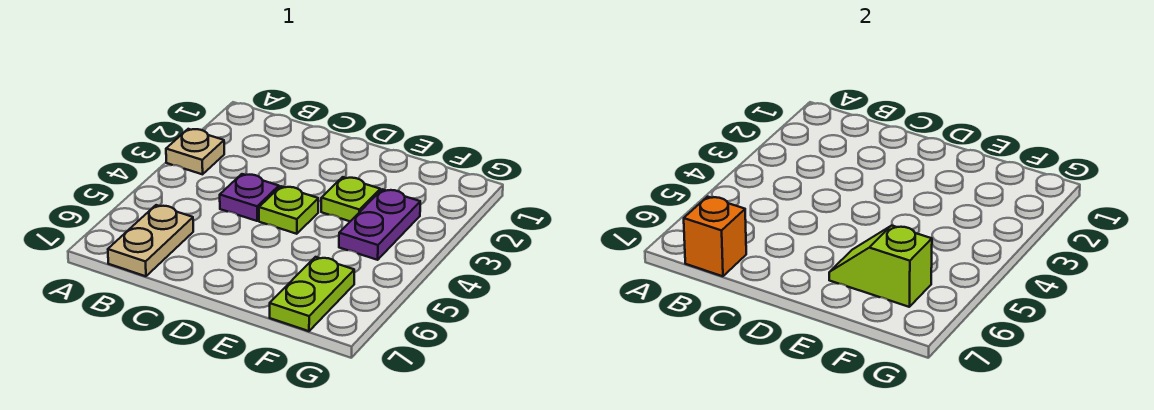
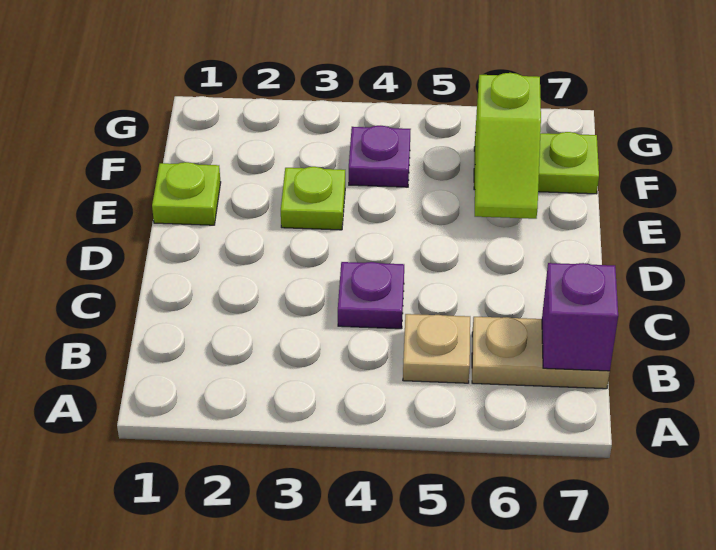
tan plate A3 level 1 -> tan plate B5 level 1
orange brick B7 level 2 -> purple brick B7 level 2
lime plate D4 level 1 -> lime plate E1 level 1
purple plate F3:F4 level 1 -> purple plate F4 level 1

